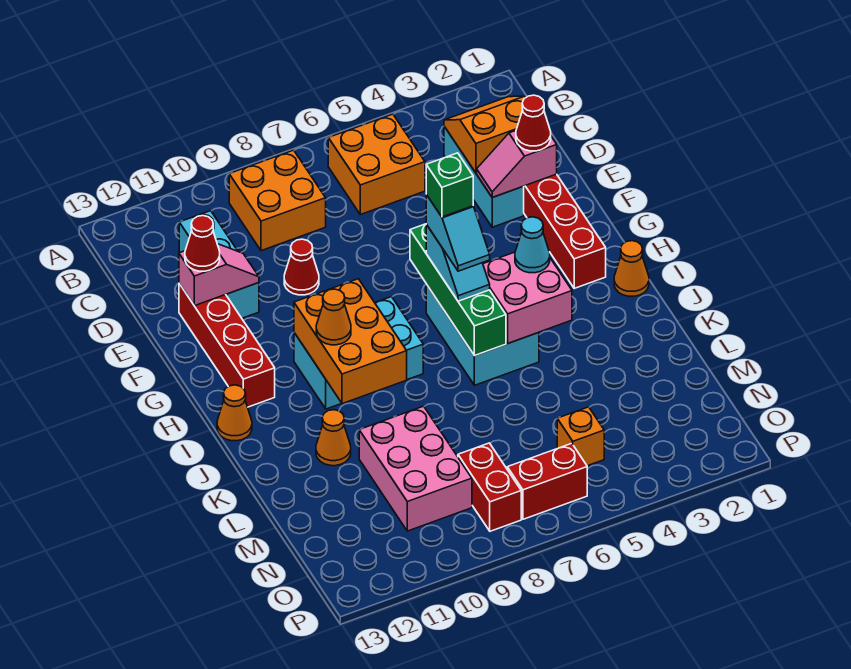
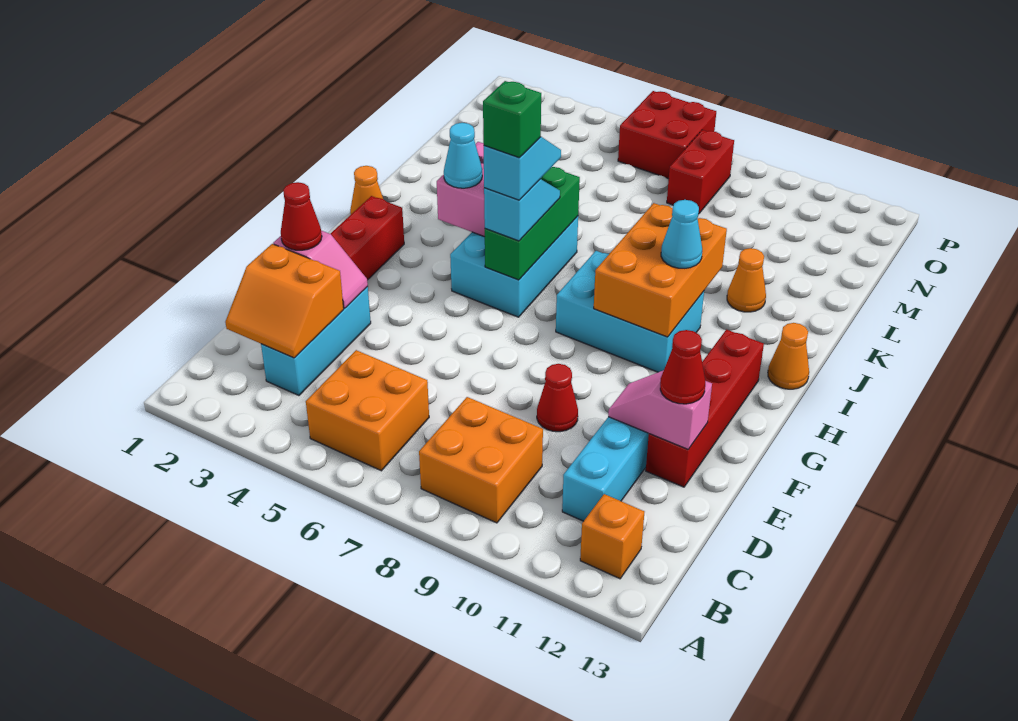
green brick G6:J6 level 2 -> green brick H6:J6 level 2
orange cone I10 level 3 -> cyan cone I10 level 3
pink brick L9:N10 level 1 -> none
orange brick N5 level 1 -> orange brick B12 level 1
red brick O6:O7 level 1 -> red brick O6:P7 level 1

